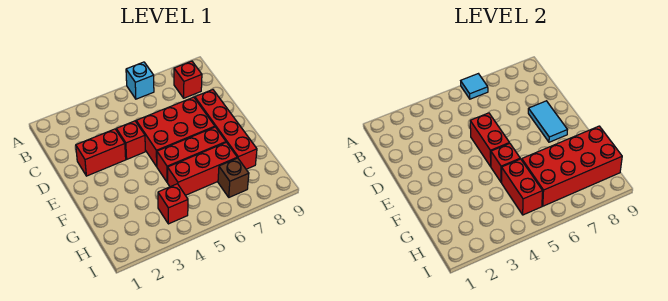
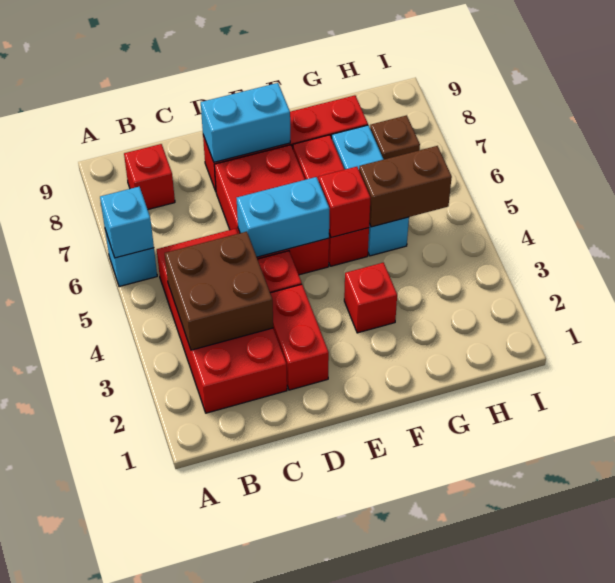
cyan tile A6 level 2 -> cyan brick A6 level 2
none -> brown brick B3:C4 level 2
red brick D5:E5 level 2 -> cyan brick D5:E5 level 2
cyan tile D8:E8 level 2 -> cyan brick D8:E8 level 2
red brick G5:G7 level 1 -> cyan brick G5:G7 level 1
red brick G5:H5 level 2 -> brown brick G5:H5 level 2
red brick G6:H9 level 2 -> red brick B2:C5 level 1
red brick H4 level 1 -> red brick F3 level 1

